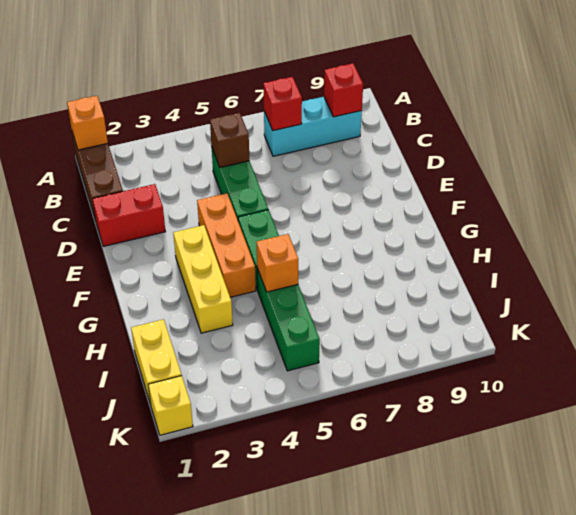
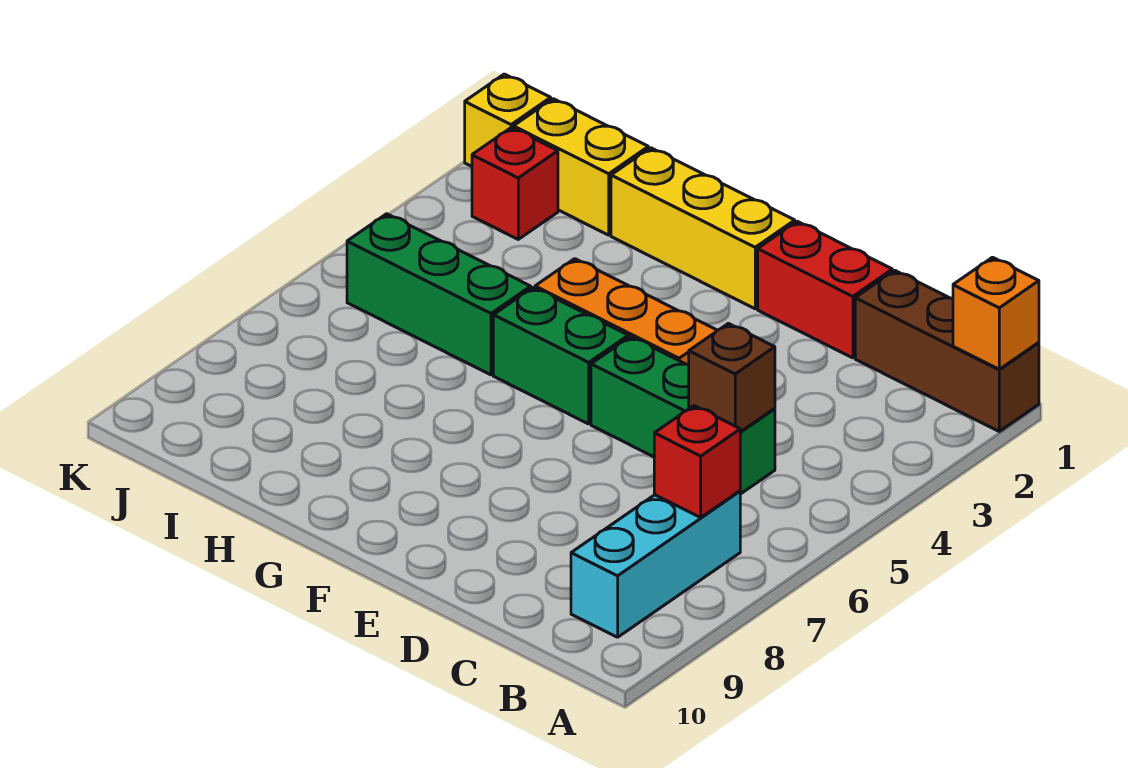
red brick B9 level 2 -> red brick J2 level 1
red brick D1:D2 level 1 -> red brick D1:E1 level 1
yellow brick F3:H3 level 1 -> yellow brick F1:H1 level 1
orange brick H5 level 2 -> none

